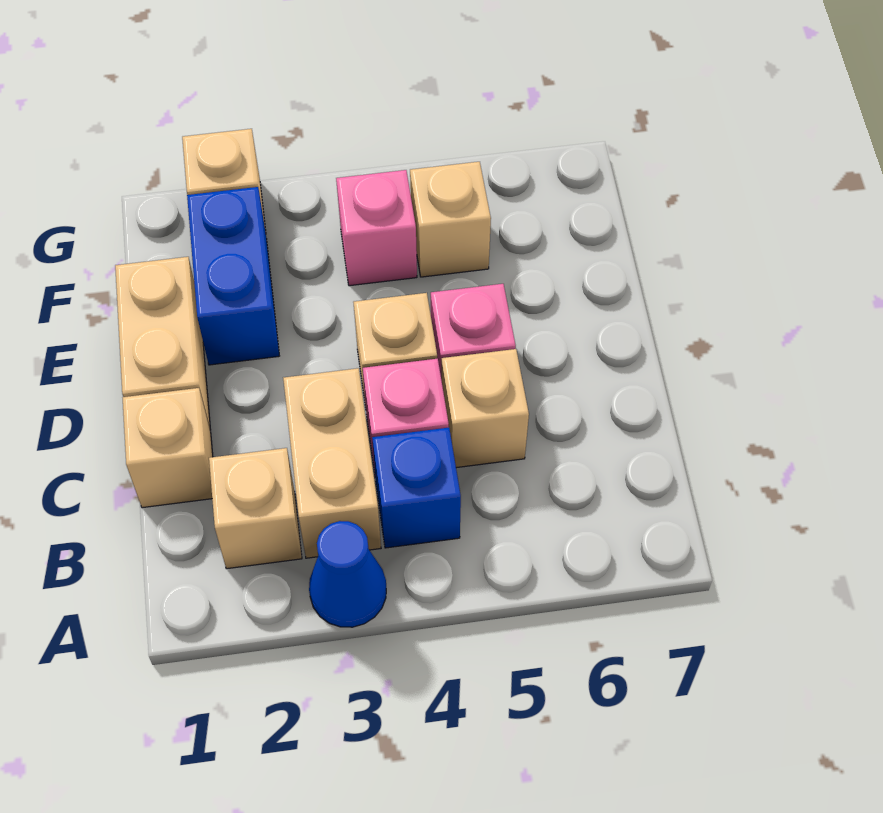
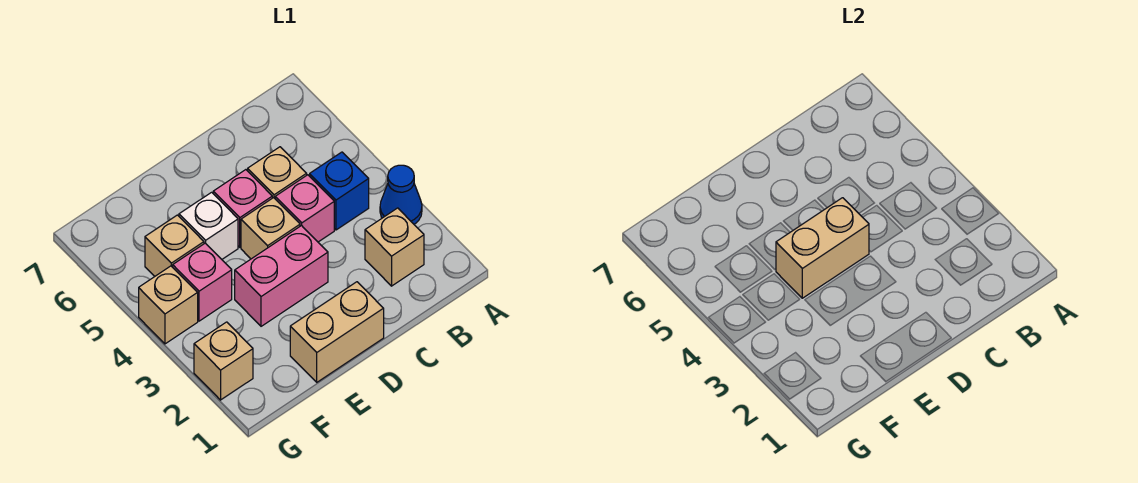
tan brick B3:C3 level 1 -> tan brick D4:E4 level 2
tan brick C1 level 1 -> tan brick G4 level 1
none -> pink brick D3:E3 level 1
blue brick E2:F2 level 1 -> none
none -> white brick E5 level 1

